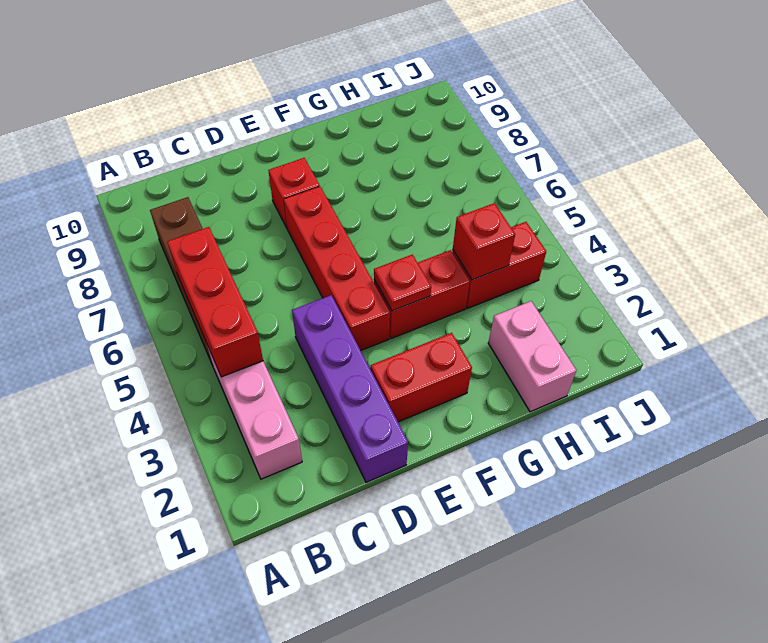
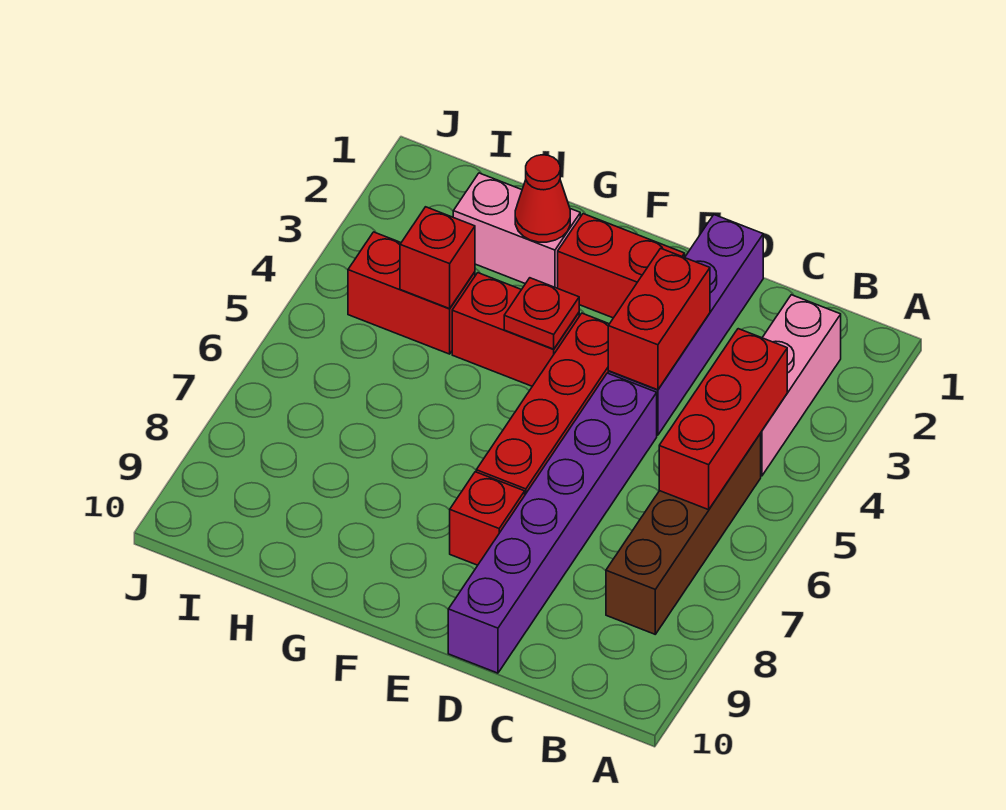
none -> red brick D3:D4 level 2
none -> purple brick D5:D10 level 1
none -> red cone G2 level 2
pink brick H1:H2 level 1 -> pink brick G2:H2 level 1

